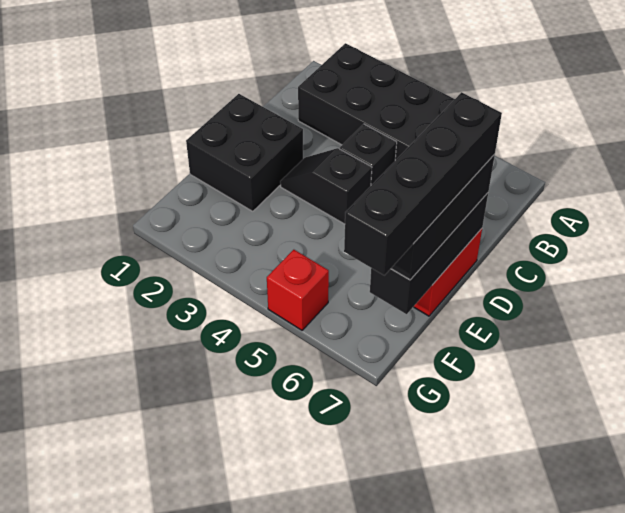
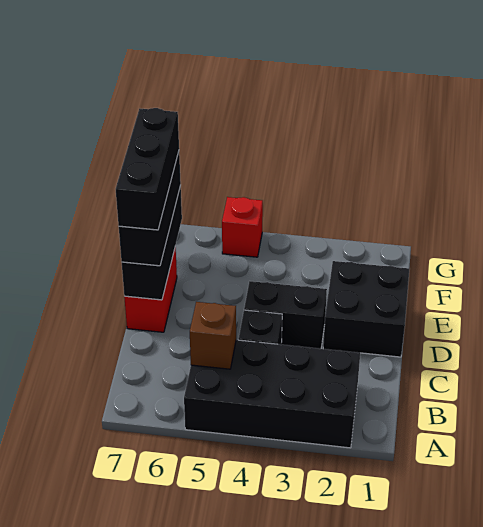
none -> brown brick B5 level 2
black slope D3:D4 level 1 top 4 -> black brick D3:D4 level 1
black brick D7:G7 level 4 -> black brick D7:F7 level 4

